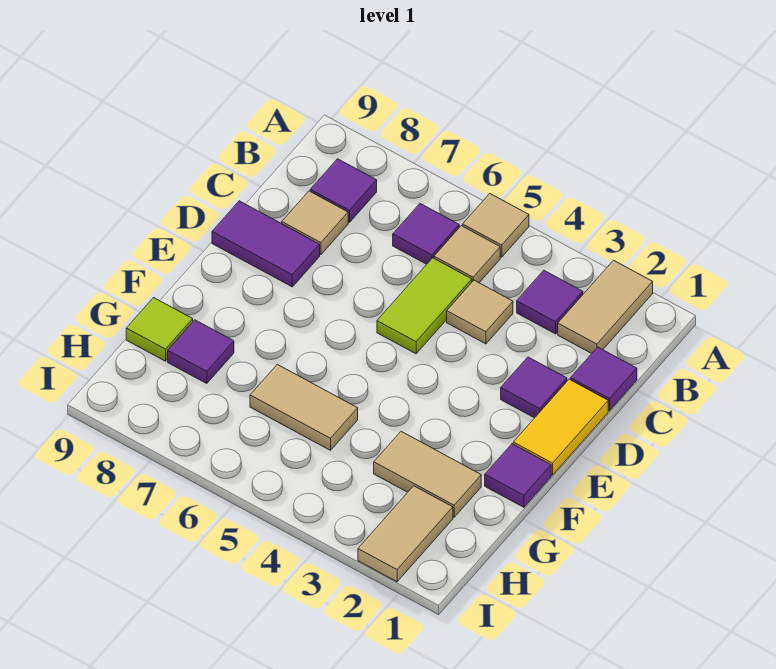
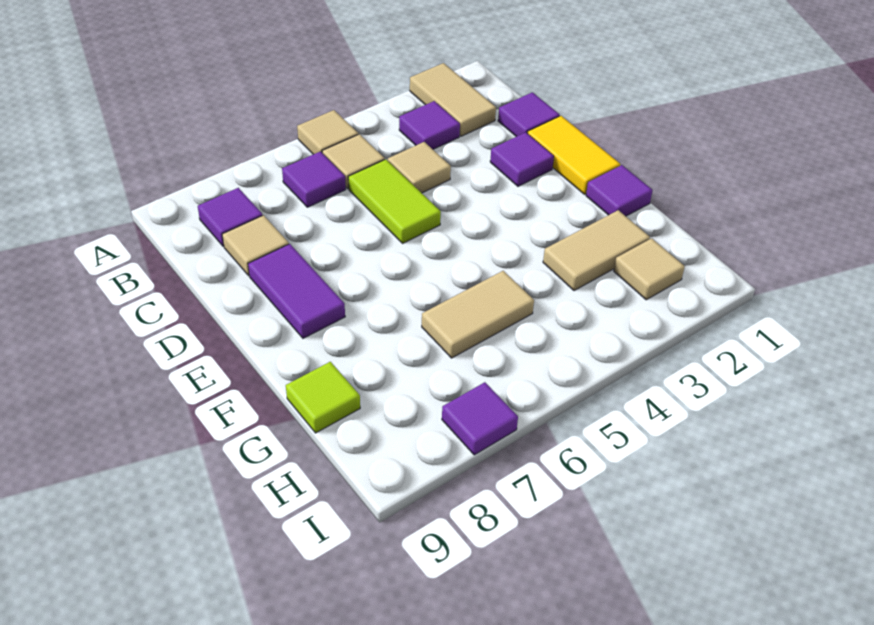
purple tile D8:D9 level 1 -> purple tile D8:E8 level 1
purple tile G8 level 1 -> purple tile I7 level 1
tan tile H2:I2 level 1 -> tan tile H2 level 1

